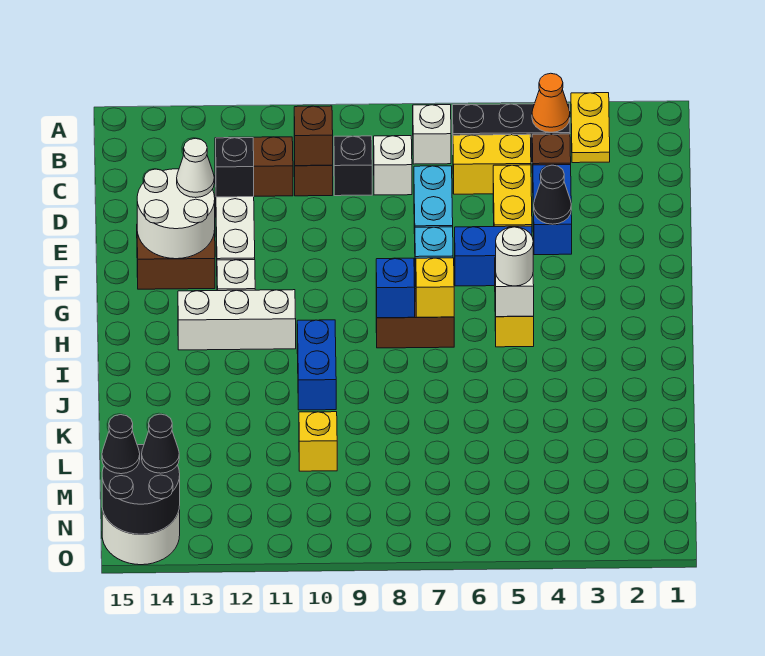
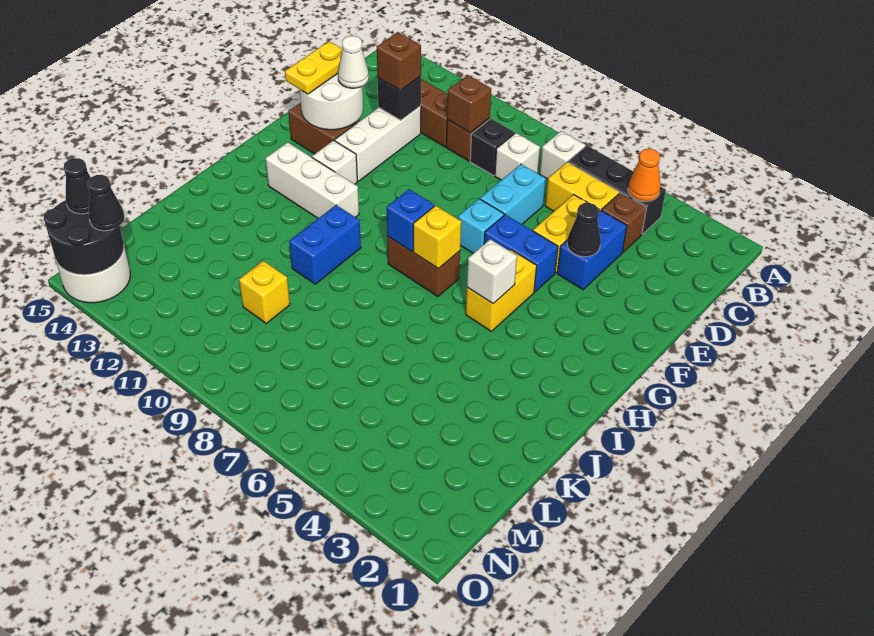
yellow plate A3:B3 level 1 -> yellow plate E14:F14 level 3
none -> brown brick D12 level 3
white round brick H5 level 3 -> none

